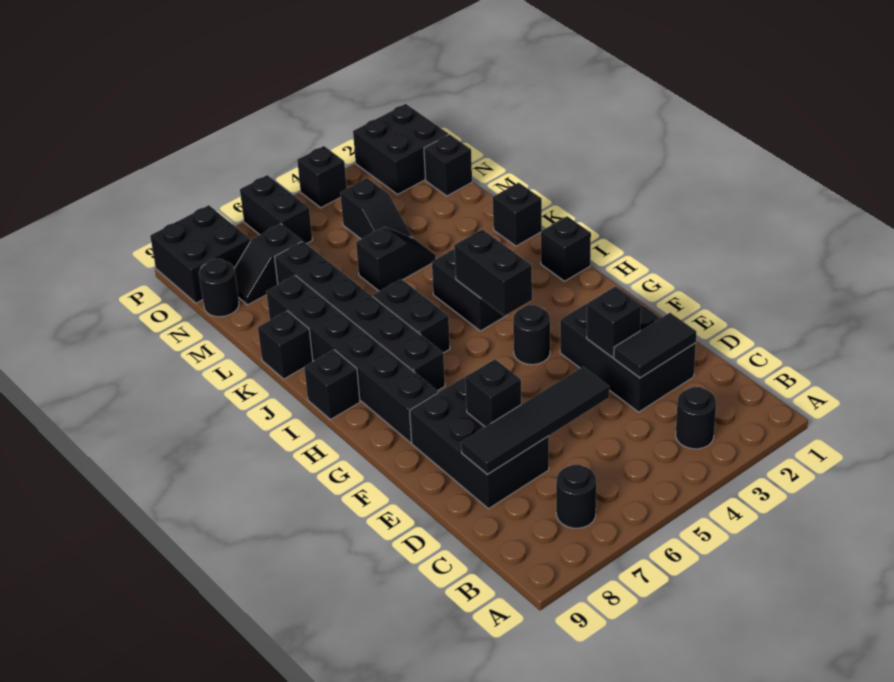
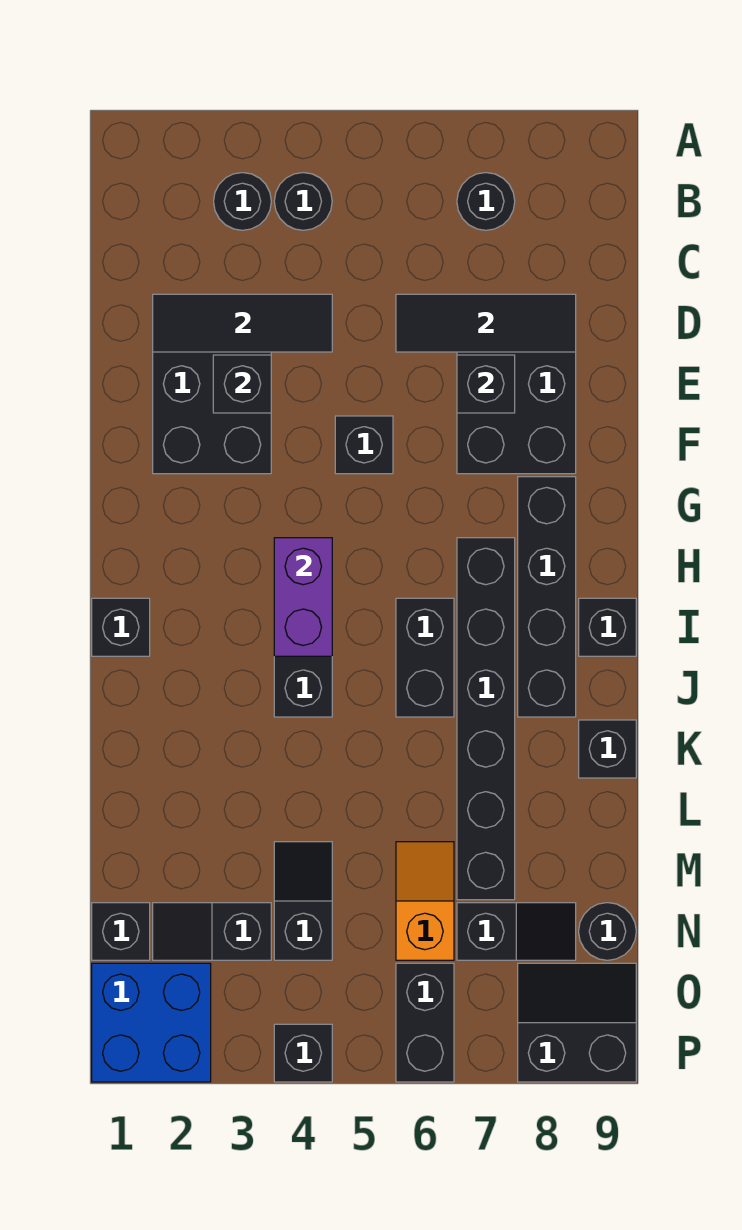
black tile D2:D3 level 2 -> black tile D2:D4 level 2
black tile D5:D8 level 2 -> black tile D6:D8 level 2
black round brick G4 level 1 -> black round brick B4 level 1
black brick G8:L8 level 1 -> black brick G8:J8 level 1
black brick H4:I4 level 2 -> purple brick H4:I4 level 2
black brick K1 level 1 -> black brick F5 level 1
black slope L4:L5 level 1 top 5 -> black slope N2:N3 level 1 top 3
none -> orange slope M6:N6 level 1 top N
black brick O1:P2 level 1 -> blue brick O1:P2 level 1
black brick O8:P9 level 1 -> black slope O8:P9 level 1 top P

